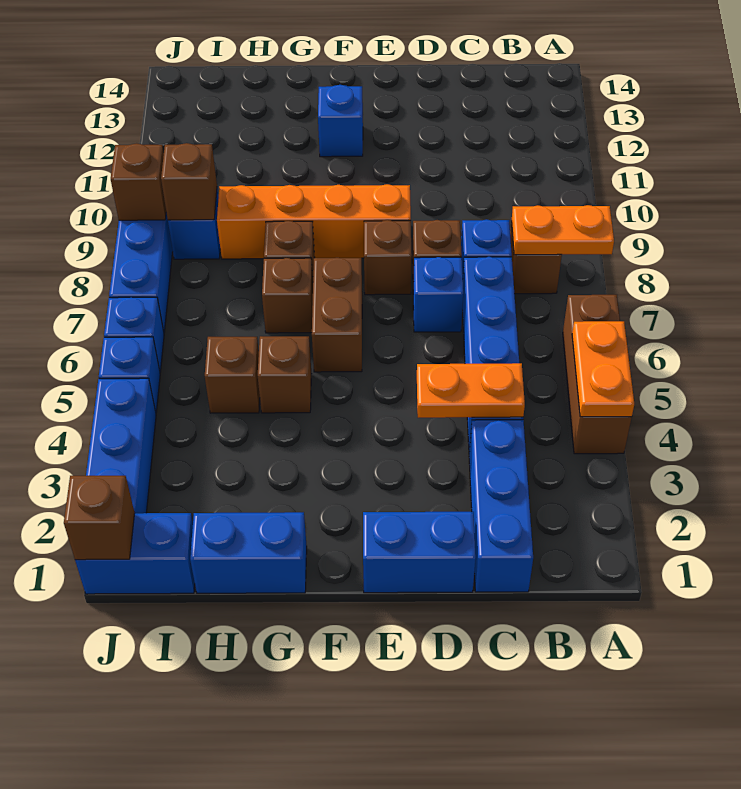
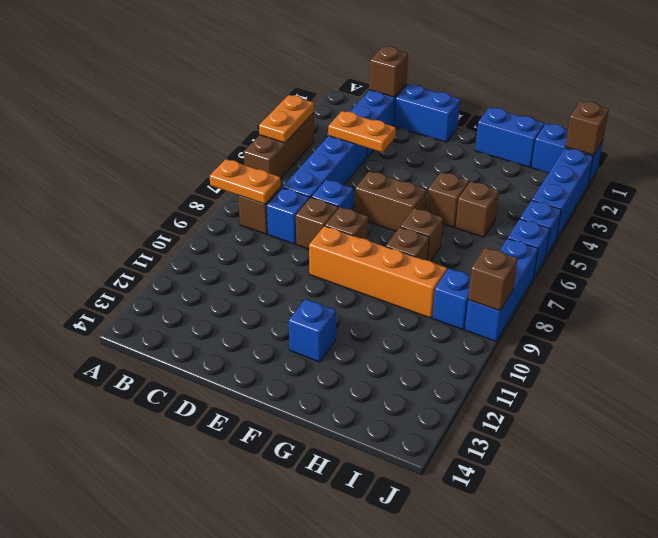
brown brick F6:F7 level 1 -> brown brick E6:F6 level 1
brown brick I9 level 2 -> brown brick C1 level 2

